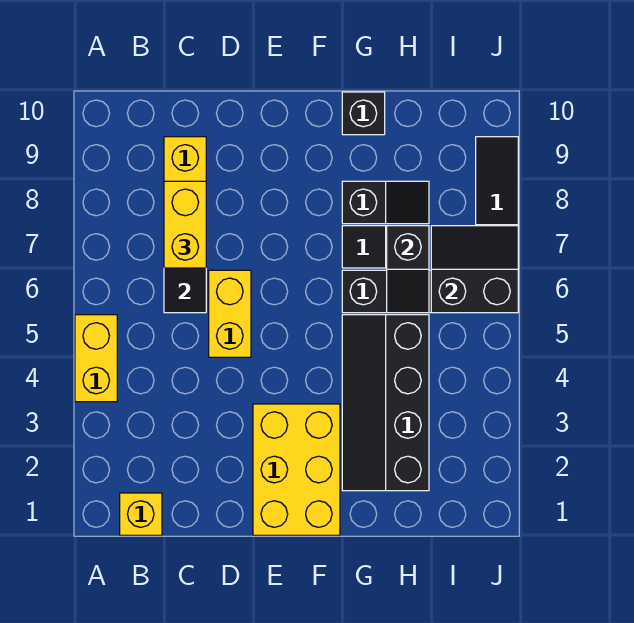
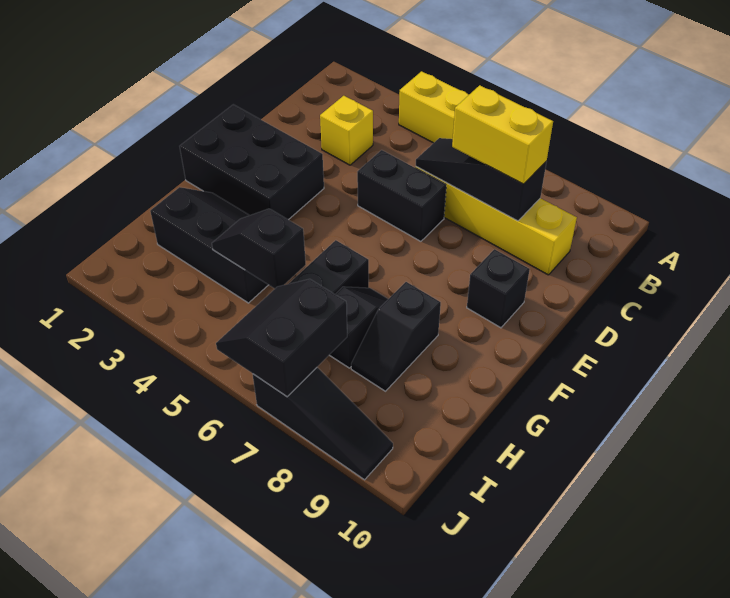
yellow brick B1 level 1 -> yellow brick C3 level 1
yellow brick D5:D6 level 1 -> black brick D5:D6 level 1
yellow brick E1:F3 level 1 -> black brick E1:F3 level 1
black slope G2:H5 level 1 top H -> black slope G2:H4 level 1 top H
black brick G10 level 1 -> black brick E9 level 1
black slope H6:H7 level 2 top 7 -> black slope H4:H5 level 2 top 5
black slope I6:J7 level 2 top 6 -> black slope I6:J7 level 2 top 7

